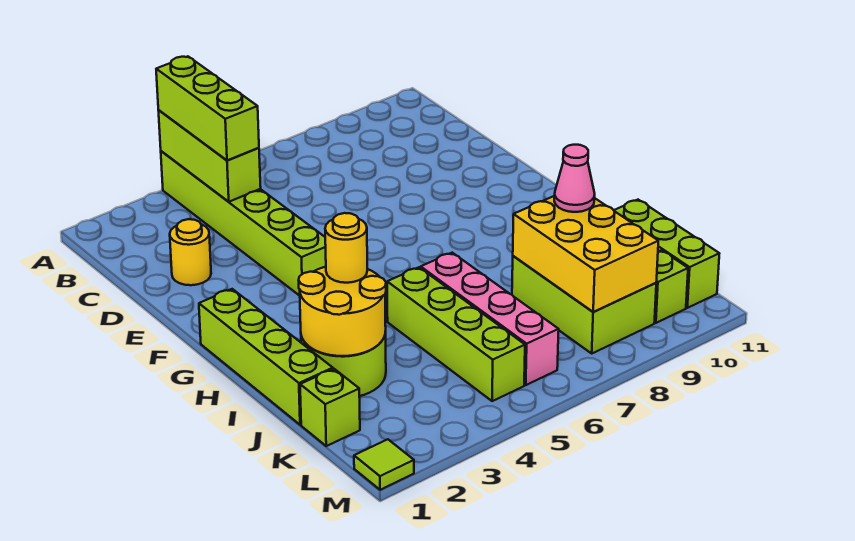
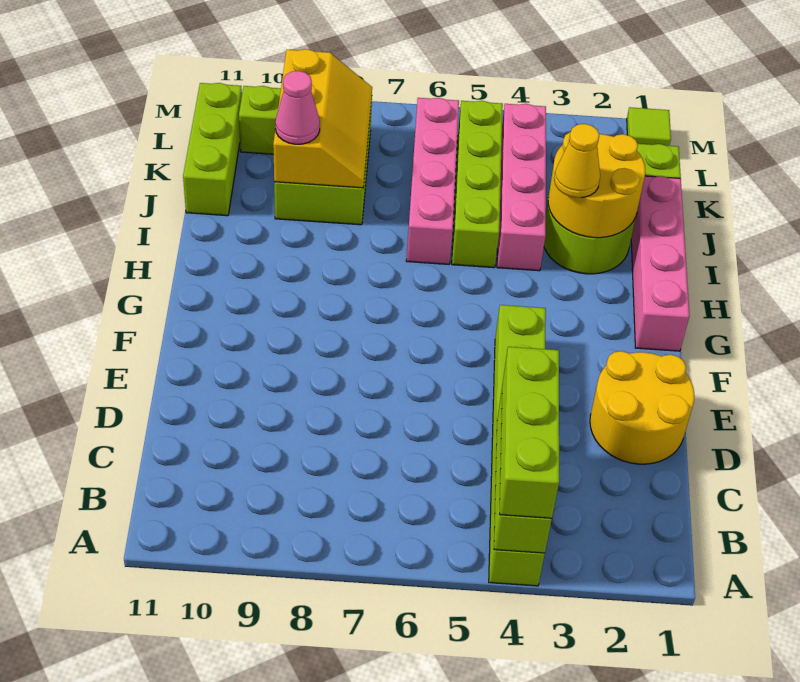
yellow round brick D2 level 1 -> yellow round brick D1:E2 level 1
lime brick G1:J1 level 1 -> pink brick G1:J1 level 1
yellow round brick I3 level 3 -> yellow cone I3 level 3
none -> pink brick I4:L4 level 1
yellow brick J8:L9 level 2 -> yellow slope J8:L9 level 2 top 9

